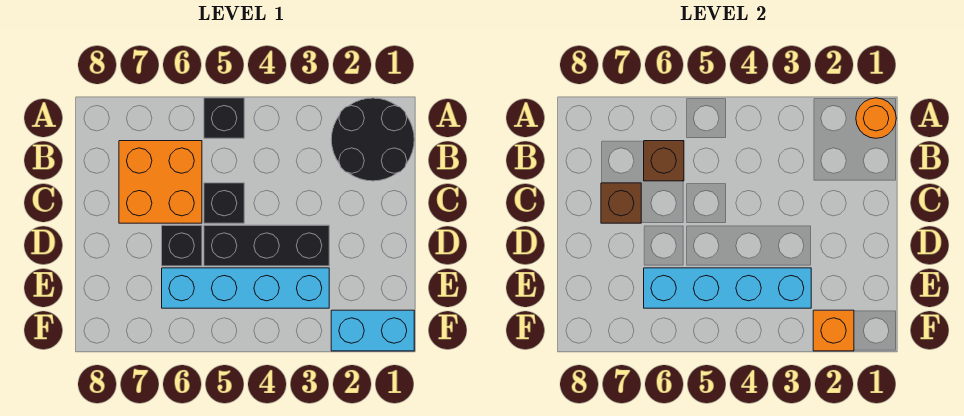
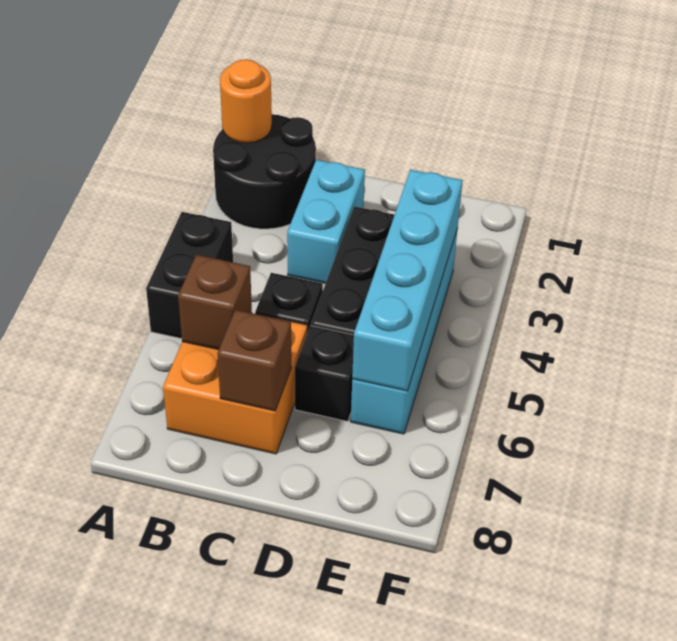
black brick A5 level 1 -> black brick A4:A5 level 1
cyan brick F1:F2 level 1 -> cyan brick C2:C3 level 1
orange brick F2 level 2 -> none

